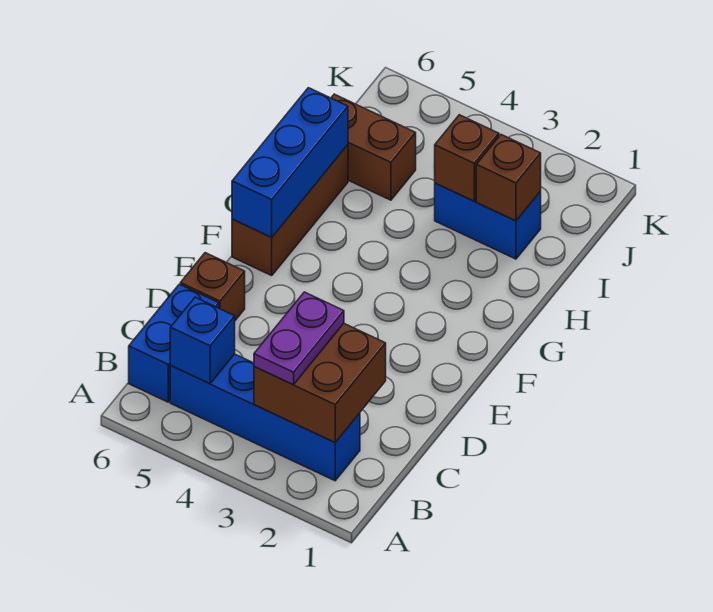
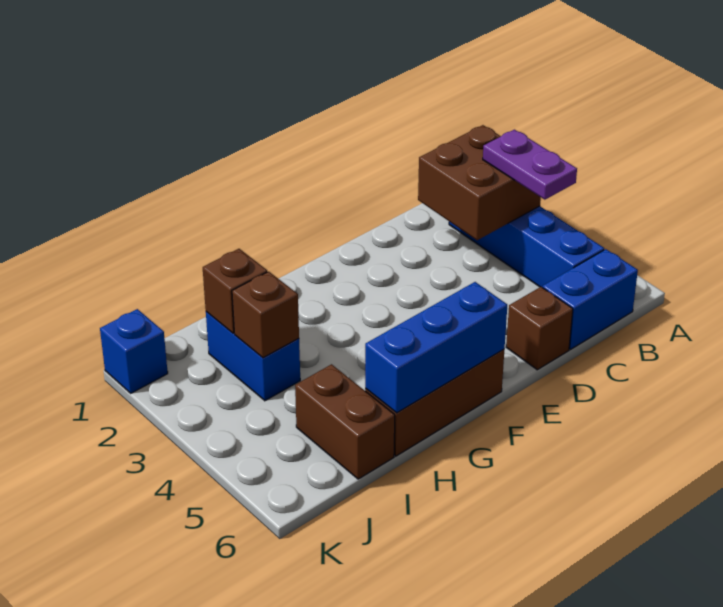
purple plate B3:C3 level 3 -> purple plate B3:B4 level 3
blue brick B5 level 2 -> blue brick K1 level 1

